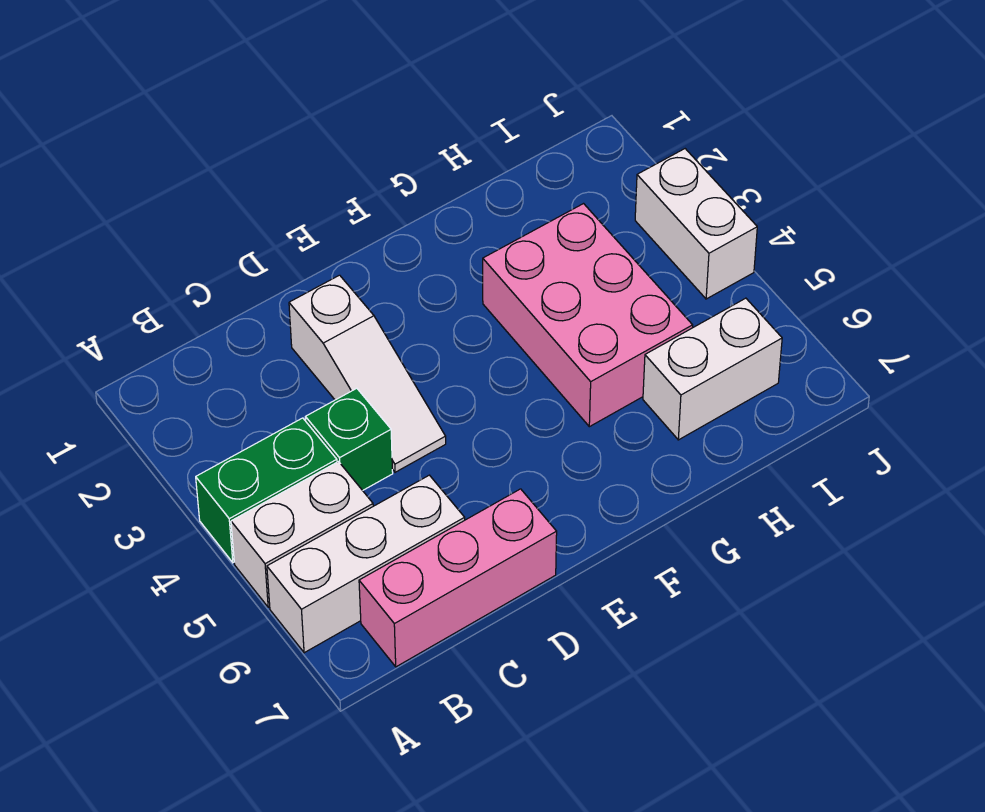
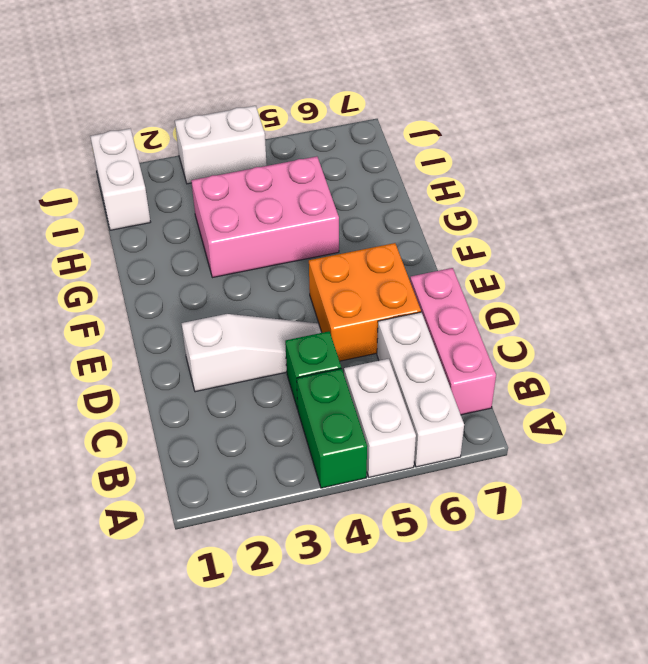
none -> orange brick D5:E6 level 1
white brick H6:I6 level 1 -> white brick I1:J1 level 1

